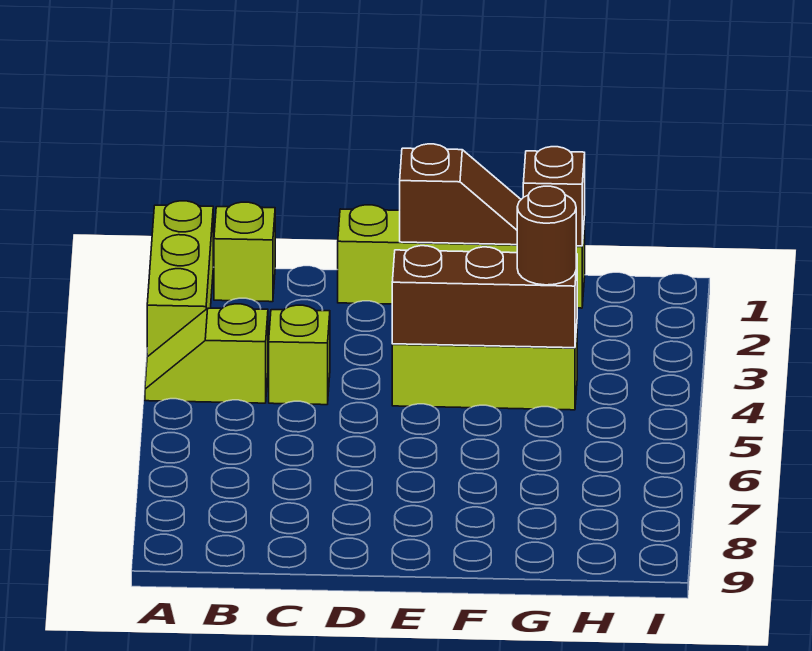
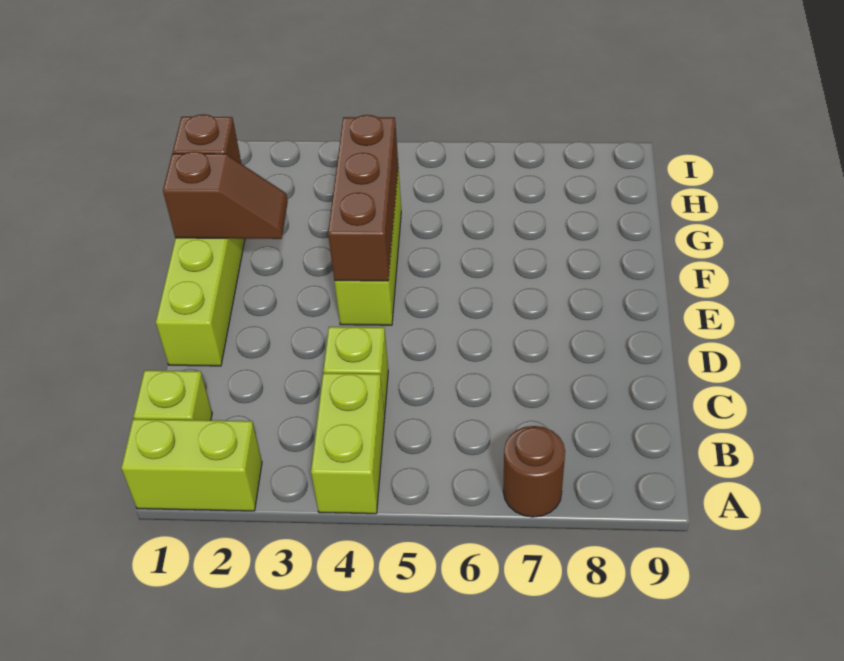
lime brick A1:A3 level 1 -> lime brick A1:A2 level 1
lime slope A4:B4 level 1 top B -> lime brick A4:B4 level 1
brown slope E1:F1 level 2 top E -> brown slope F1:F2 level 2 top 1
brown round brick G4 level 3 -> brown round brick A7 level 1

